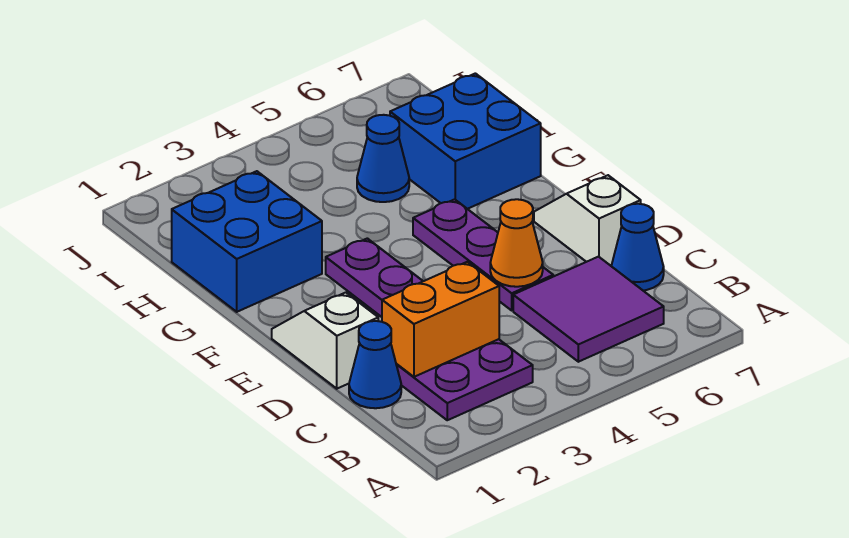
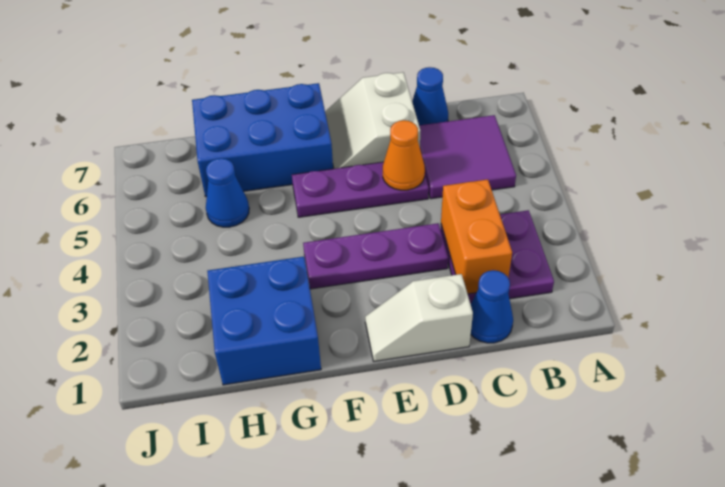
white slope D7:E7 level 1 top D -> white slope D6:E7 level 1 top D
blue brick G6:H7 level 1 -> blue brick F6:H7 level 1

